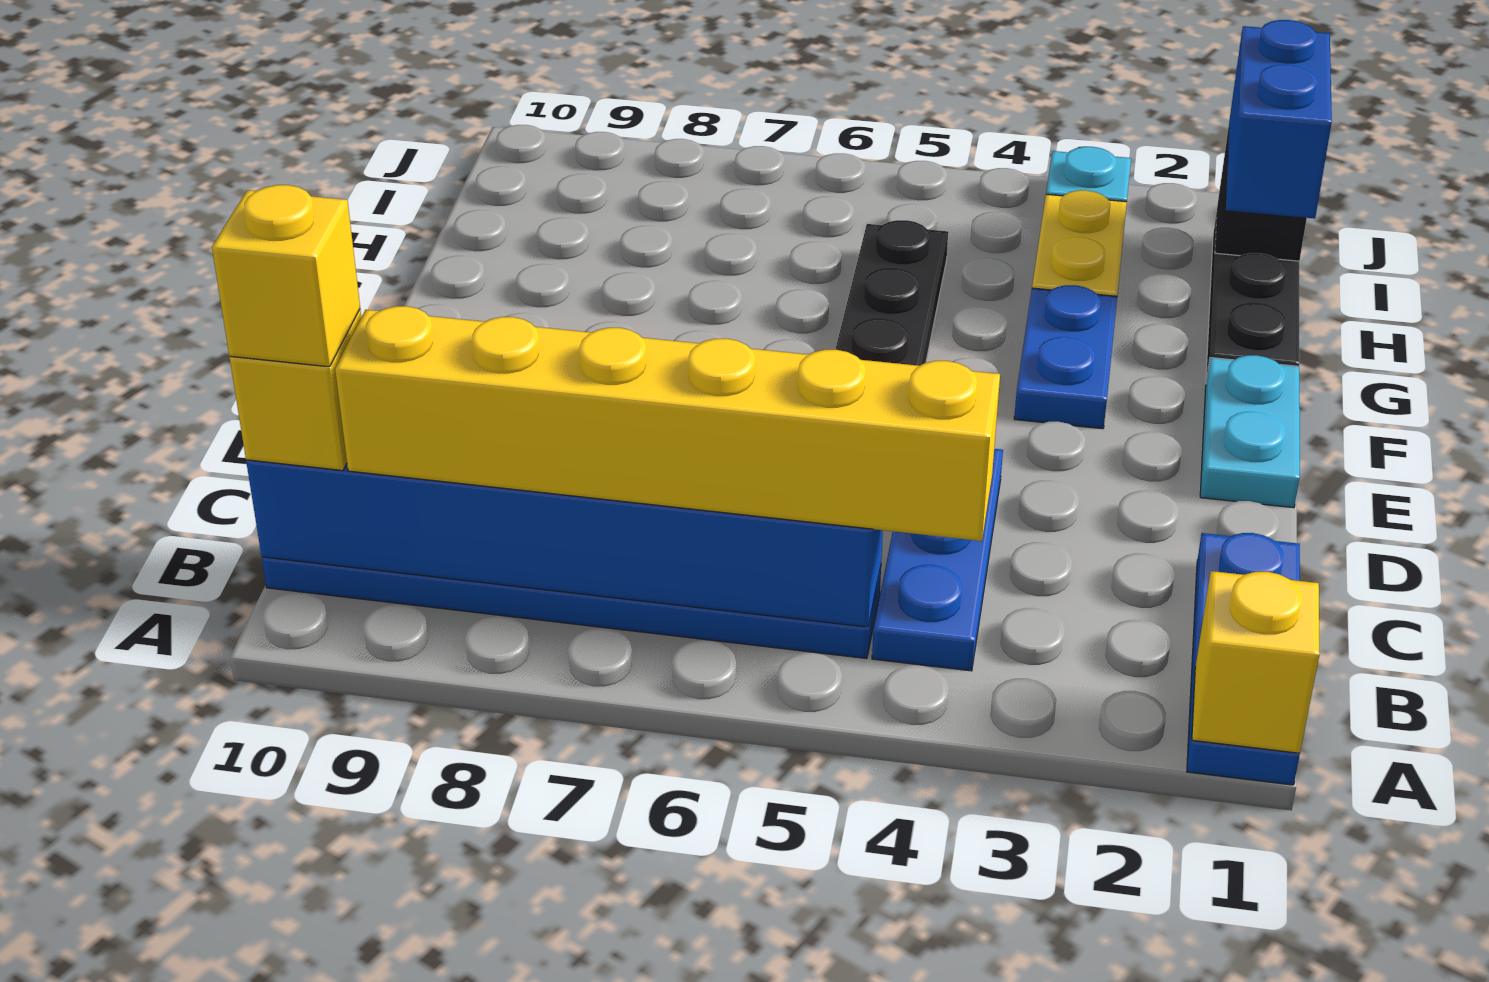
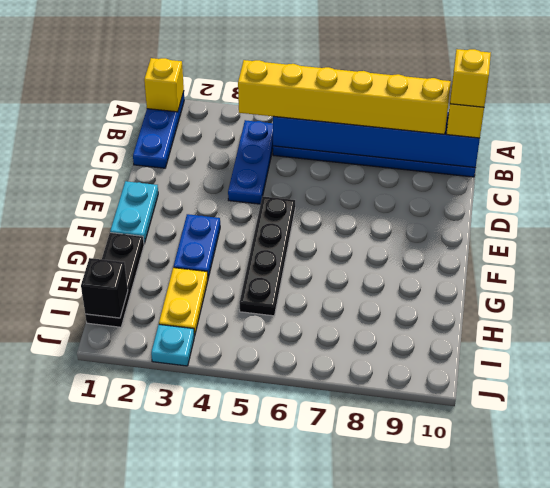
blue brick H1:I1 level 3 -> none

